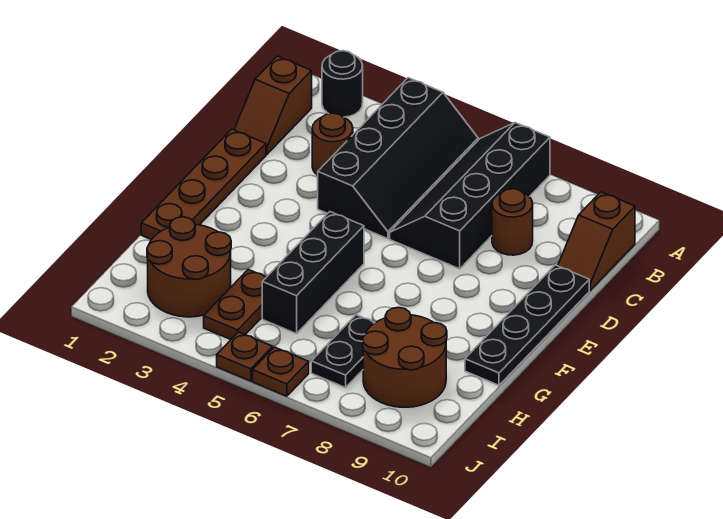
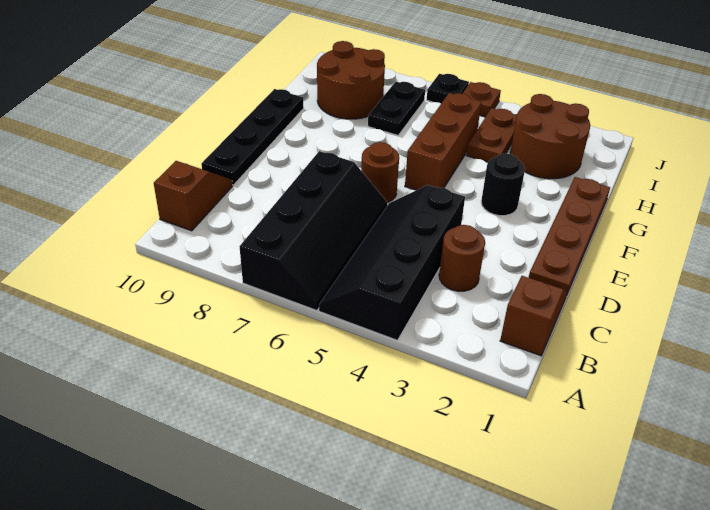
black round brick A2 level 1 -> black round brick F3 level 1
brown round brick C8 level 1 -> brown round brick E6 level 1
black brick F5:H5 level 1 -> brown brick F5:H5 level 1
brown plate J6 level 1 -> black plate J6 level 1

